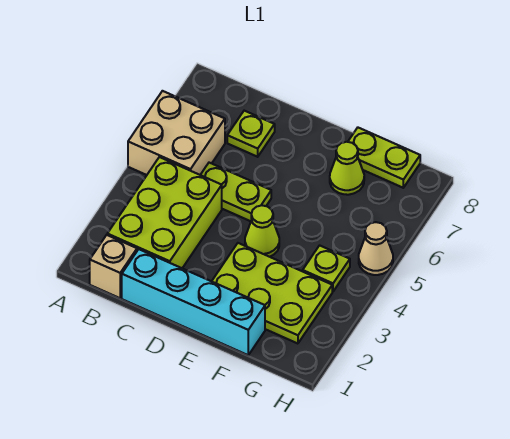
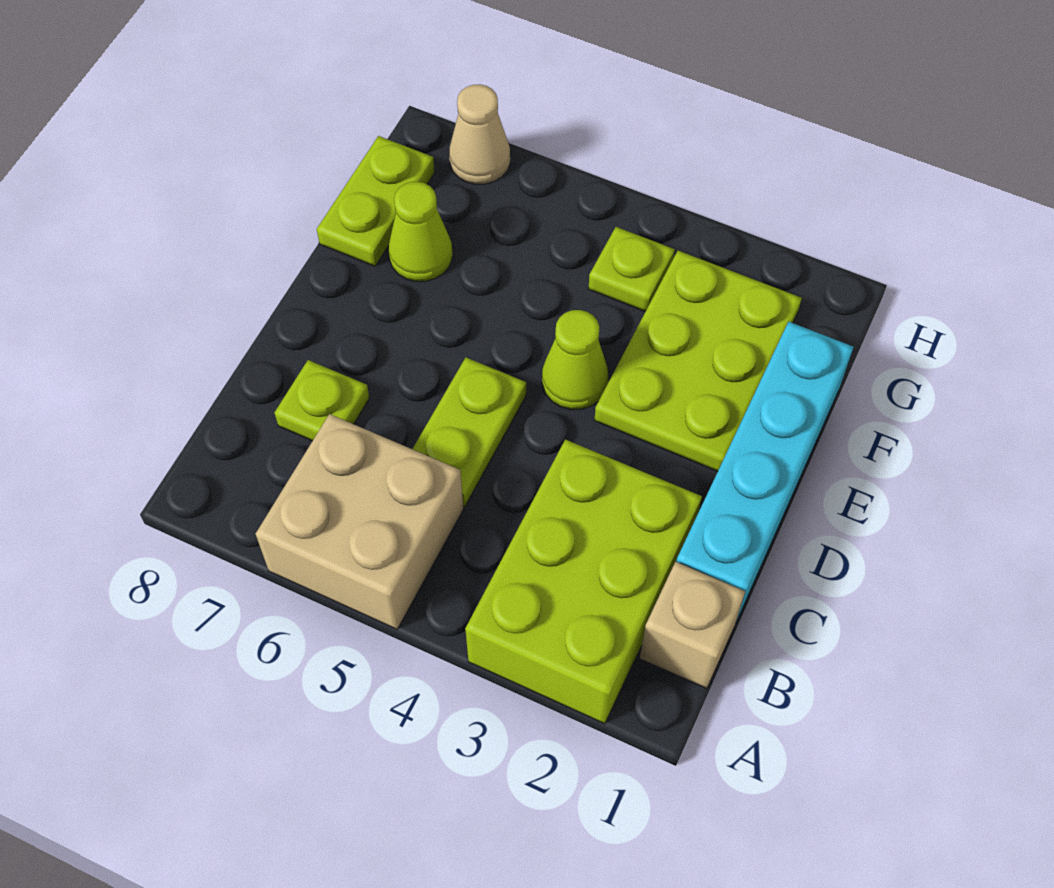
lime brick B2:C4 level 1 -> lime brick A2:C3 level 1
tan cone H5 level 1 -> tan cone H7 level 1

